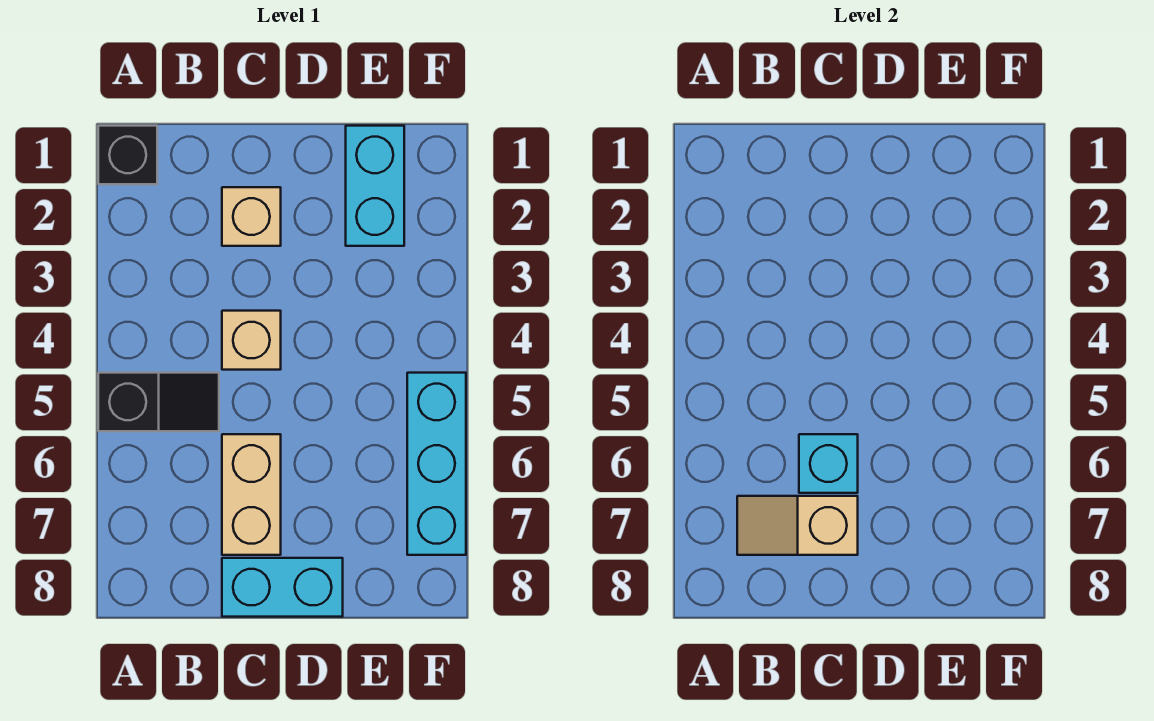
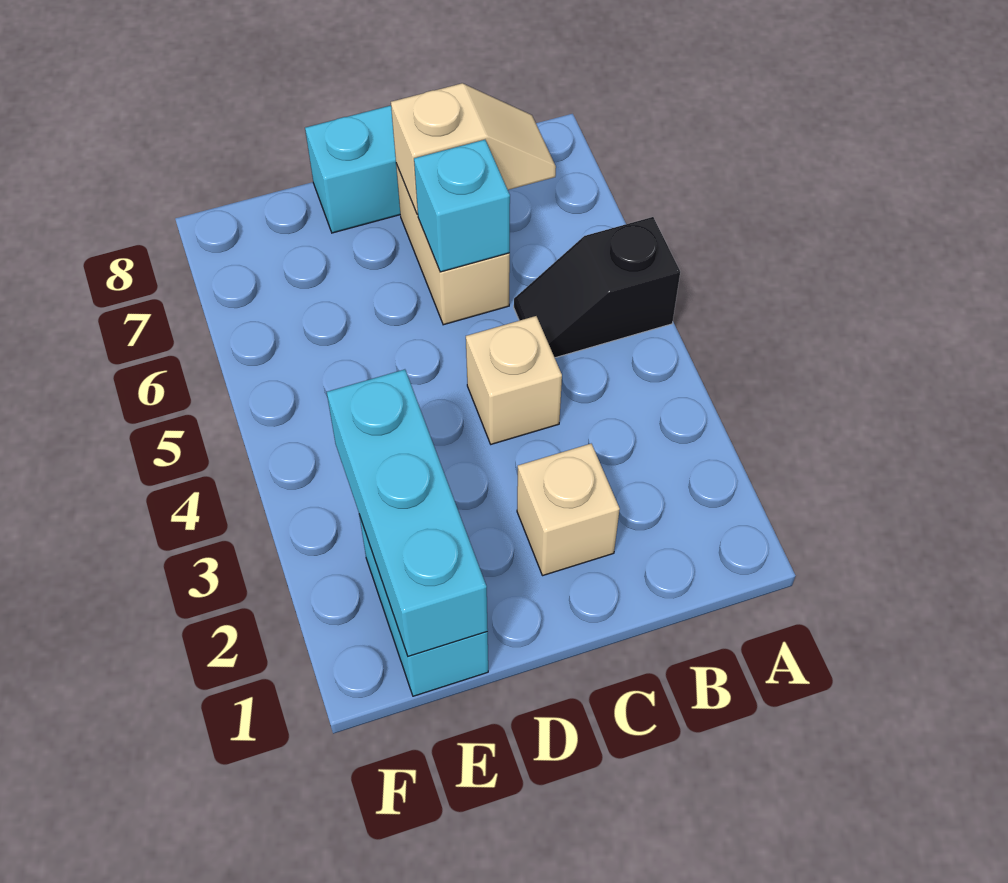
black brick A1 level 1 -> none
cyan brick F5:F7 level 1 -> cyan brick E1:E3 level 2

